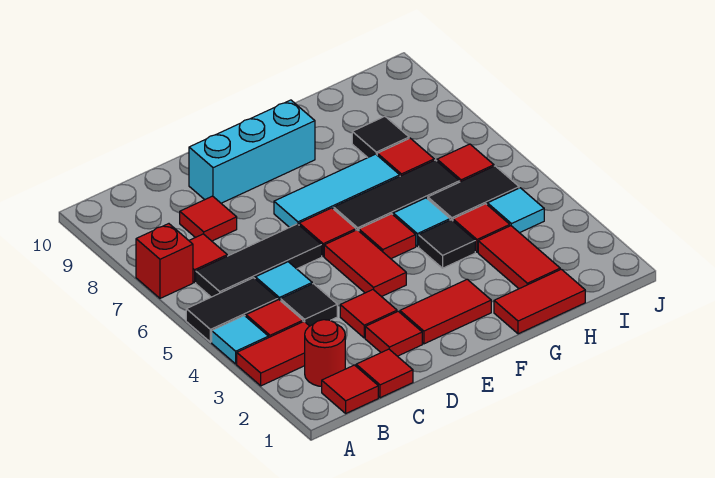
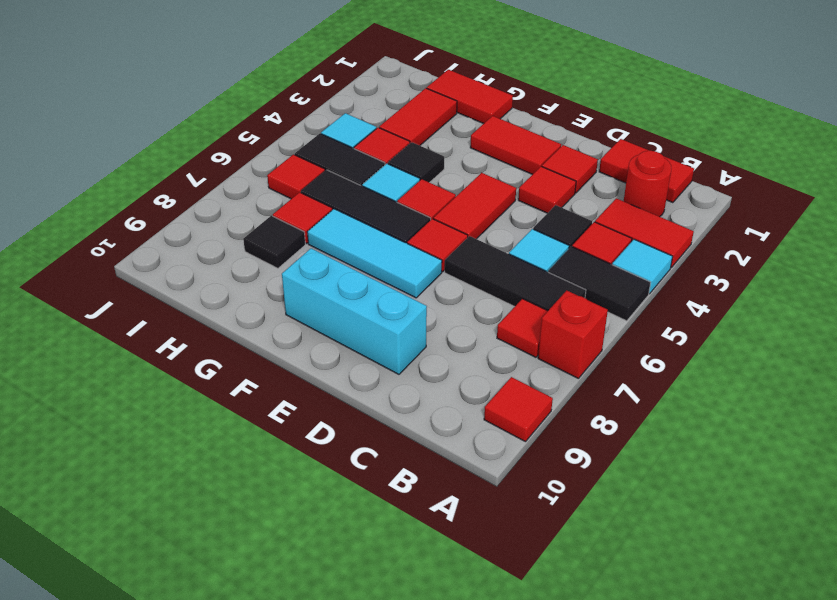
red tile C8 level 1 -> red tile A9 level 1

